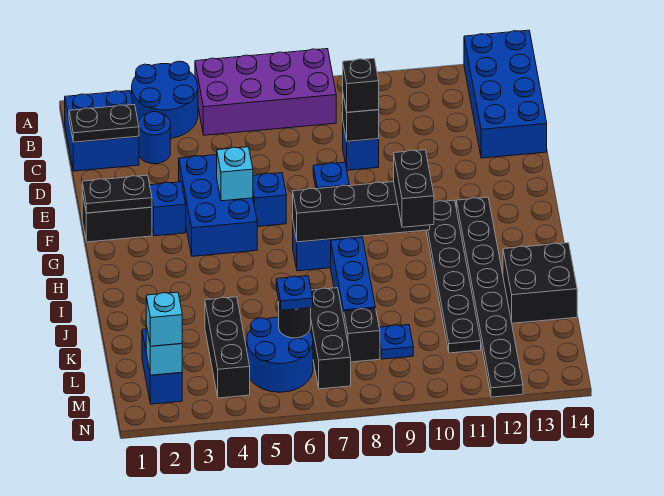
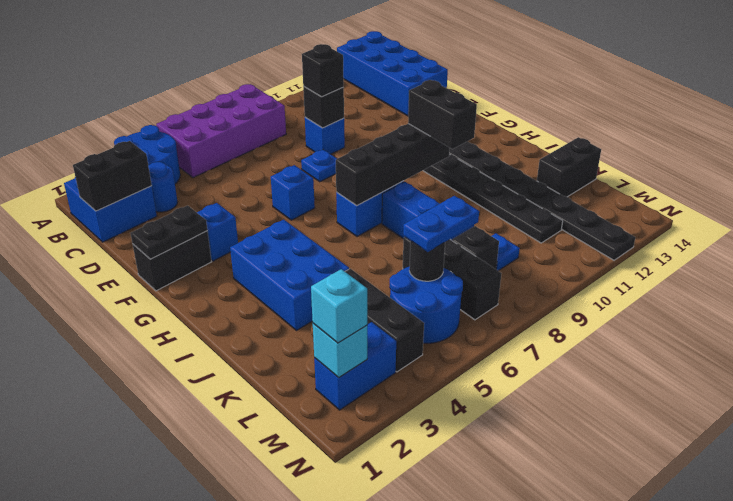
black plate C1:C2 level 2 -> black brick C1:C2 level 2
blue brick E4:G5 level 1 -> blue brick H3:J4 level 1
cyan brick F5 level 2 -> none
black brick J13:K14 level 1 -> black brick K13:K14 level 1
blue brick L2:M2 level 1 -> blue brick M2:M3 level 1
blue plate L6 level 3 -> blue plate L6:L7 level 3

